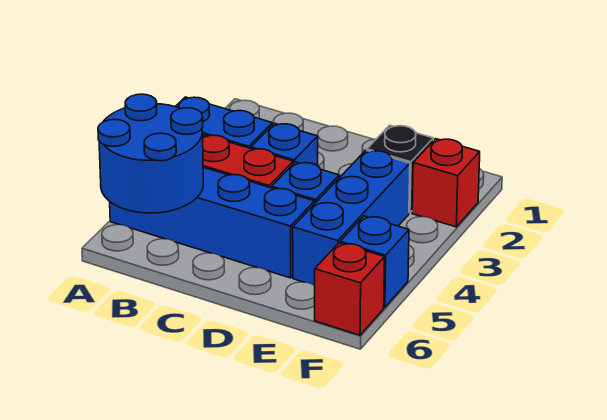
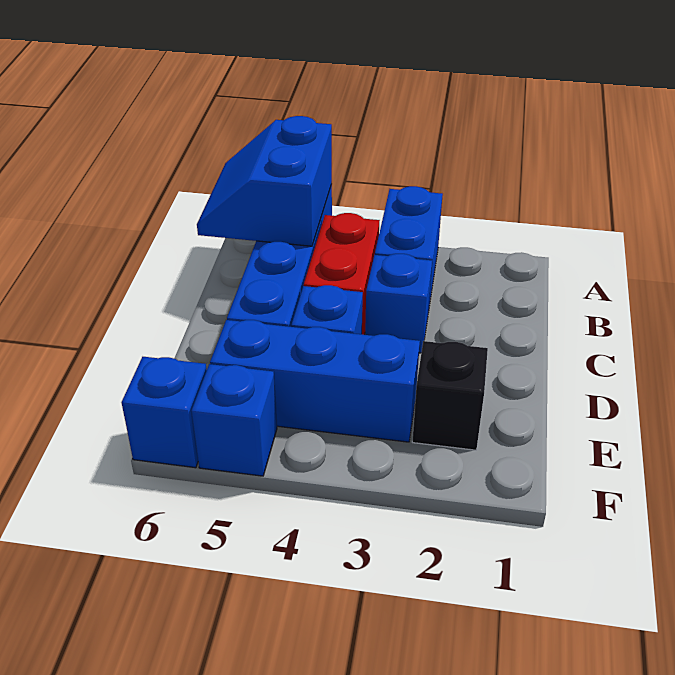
blue round brick A5:B6 level 2 -> blue slope A5:B6 level 2 top 5
red brick F2 level 1 -> none
red brick F6 level 1 -> blue brick F6 level 1

